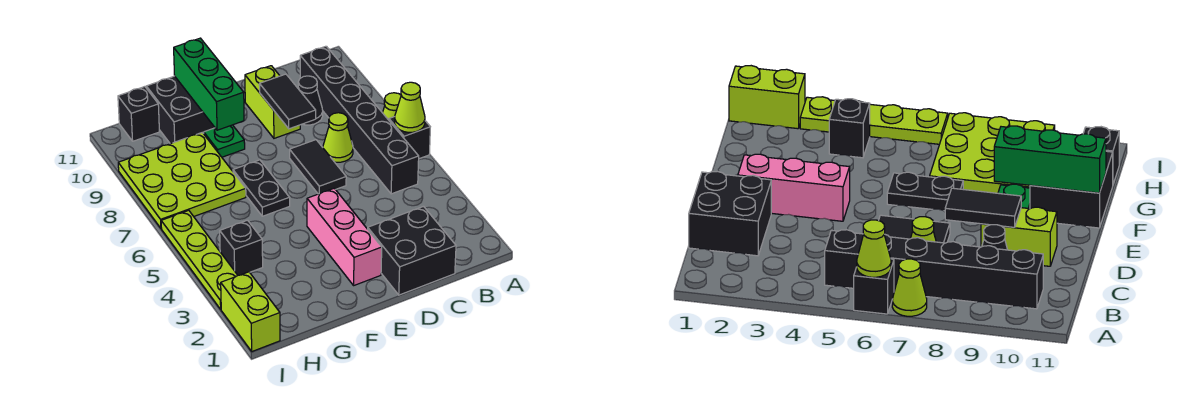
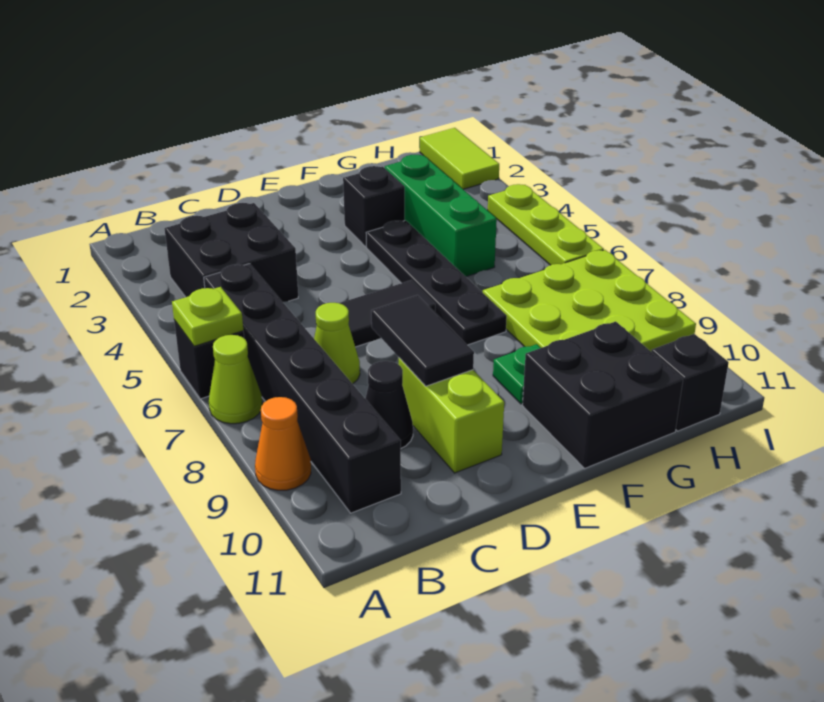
lime cone A6 level 2 -> lime plate A6 level 2
none -> orange cone A9 level 1
black brick C1:D2 level 1 -> black brick B3:C4 level 1
black tile D6:D7 level 1 -> black tile D6:E6 level 1
pink brick E2:E4 level 1 -> none
black plate F6:F7 level 1 -> black plate F4:F7 level 1
green brick F9:F11 level 2 -> green brick G3:G5 level 1
black brick H4 level 1 -> black brick F3 level 1
lime brick I1:I2 level 1 -> lime tile I1:I2 level 1
lime plate I3:I6 level 1 -> lime plate I4:I6 level 1

